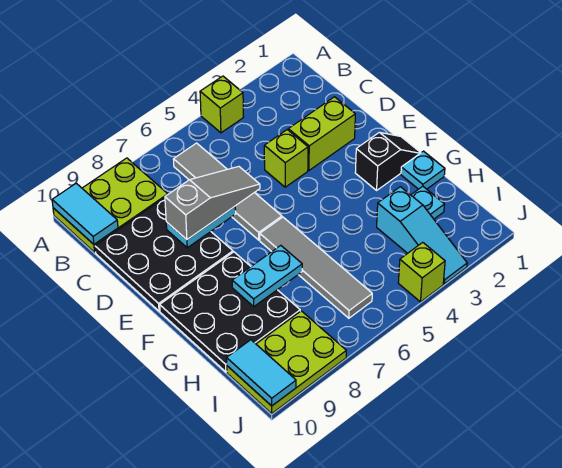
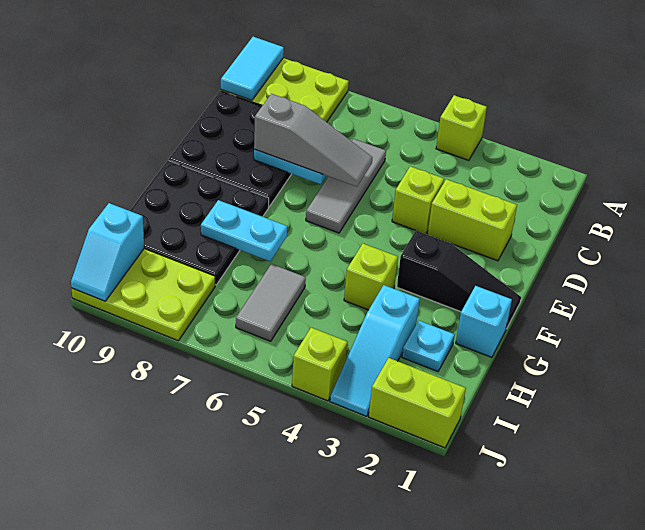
grey tile B6:E6 level 1 -> grey tile C6:E6 level 1
black slope F1:F2 level 1 top 2 -> black slope F1:F3 level 1 top 3
grey tile F6:I6 level 1 -> grey tile H6:I6 level 1
cyan plate G1 level 1 -> cyan brick G1 level 1
none -> lime brick G4 level 1
cyan tile I10:J10 level 2 -> cyan slope I10:J10 level 2 top I
none -> lime brick J1:J2 level 1

